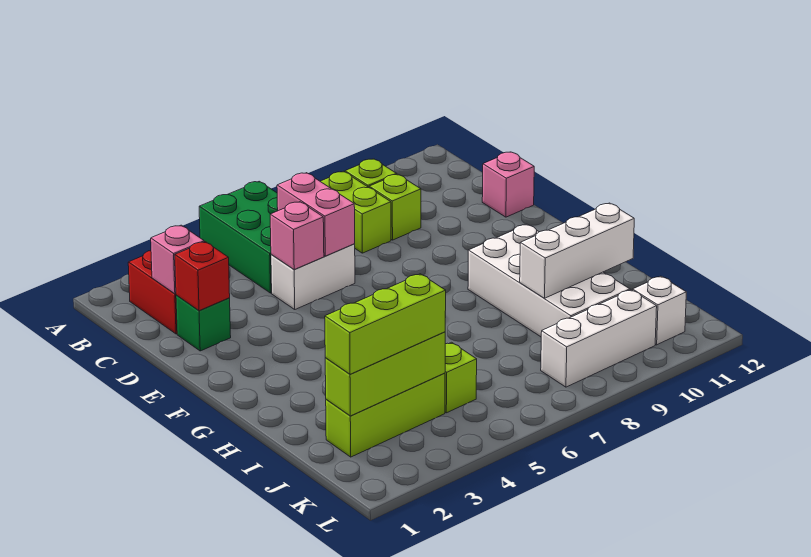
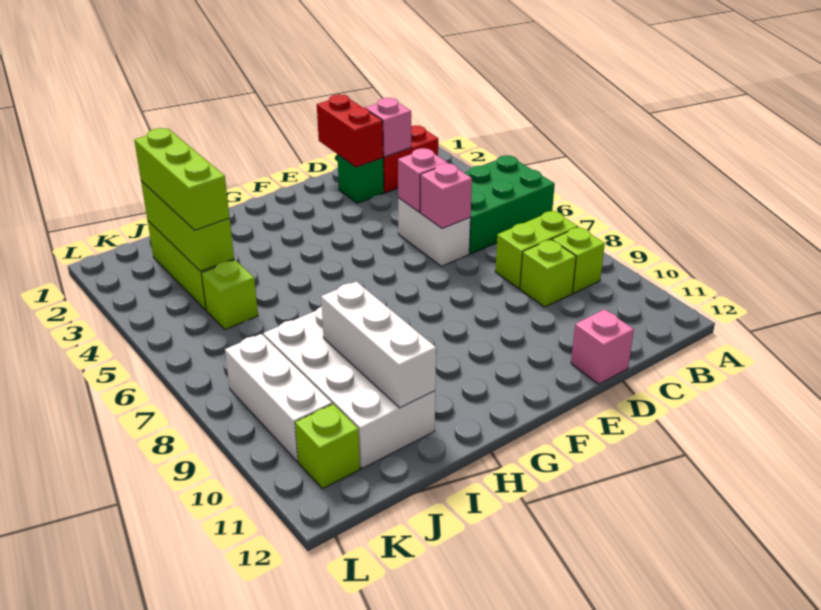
pink brick C6:D6 level 2 -> pink brick D6 level 2
red brick D2 level 2 -> red brick D1:D2 level 2
white brick G9:J10 level 1 -> white brick I8:J11 level 1
white brick K11 level 1 -> lime brick K11 level 1

